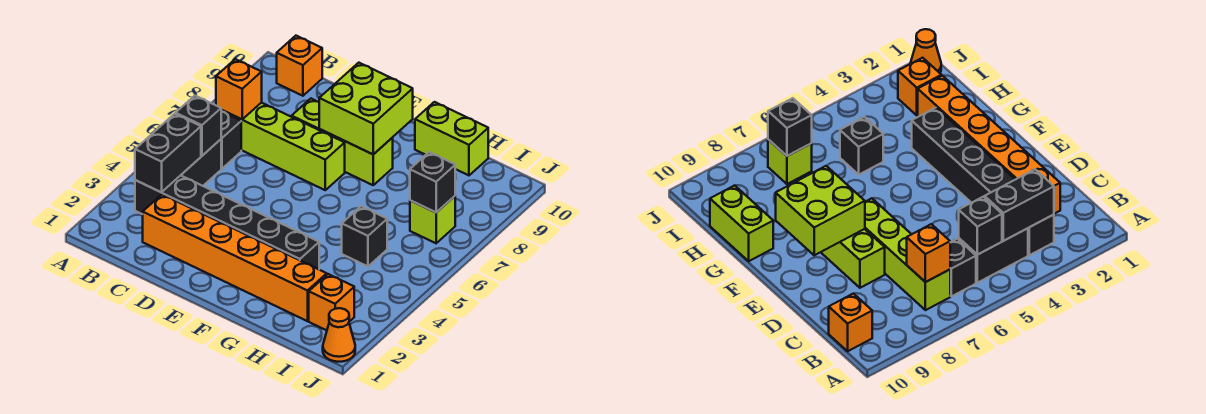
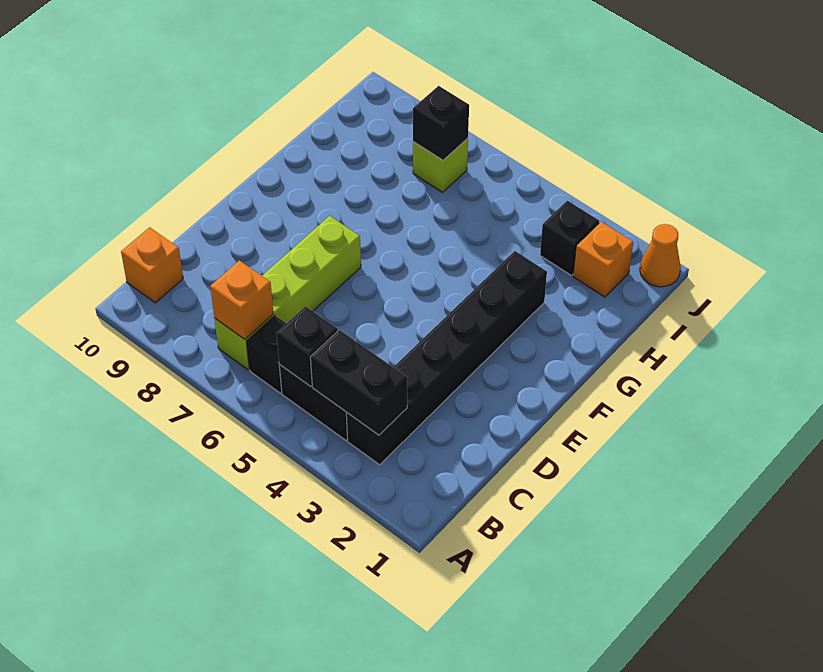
orange brick C2:H2 level 1 -> none
lime brick D8:F8 level 1 -> none
lime brick E8:F9 level 2 -> none
lime brick G10:H10 level 1 -> none
black brick H5 level 1 -> black brick I3 level 1

